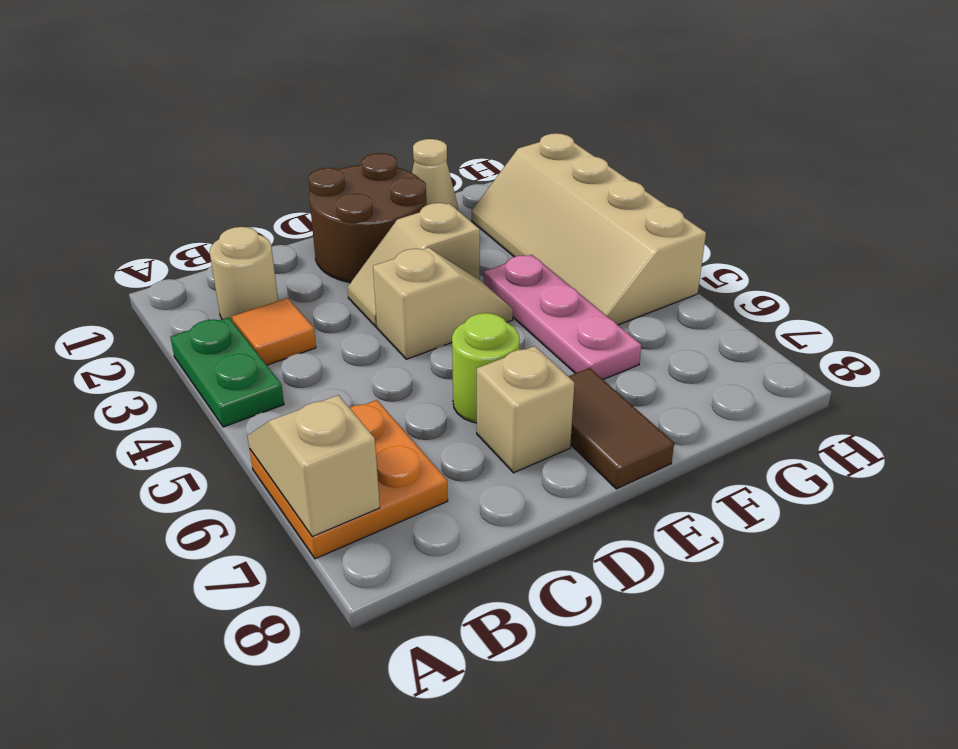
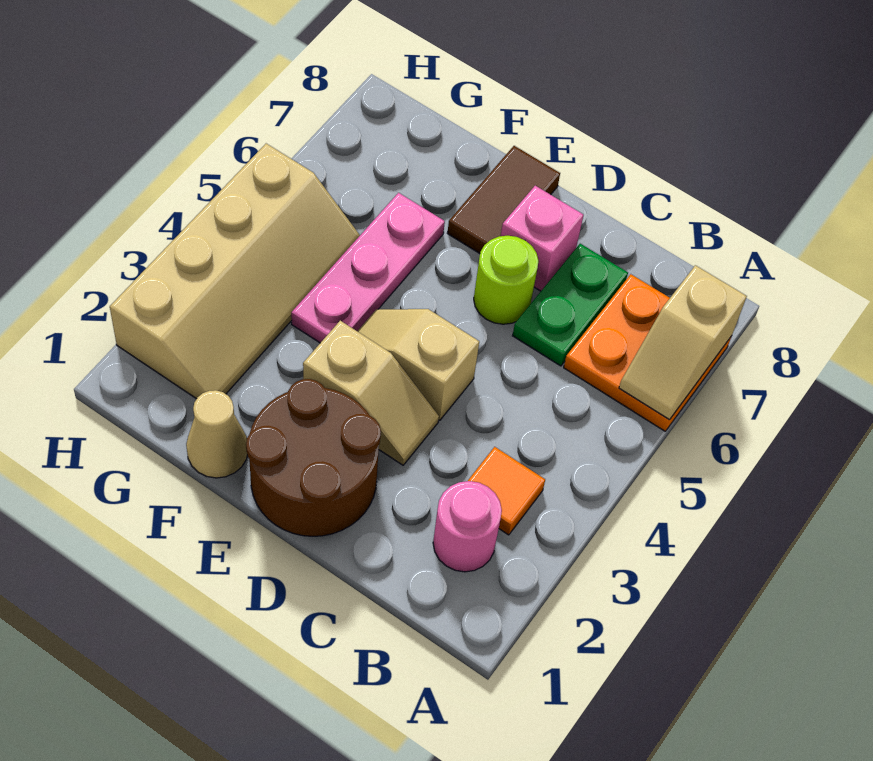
green plate A3:A4 level 1 -> green plate C6:C7 level 1
tan round brick B2 level 1 -> pink round brick B2 level 1
tan brick D7 level 1 -> pink brick D7 level 1

